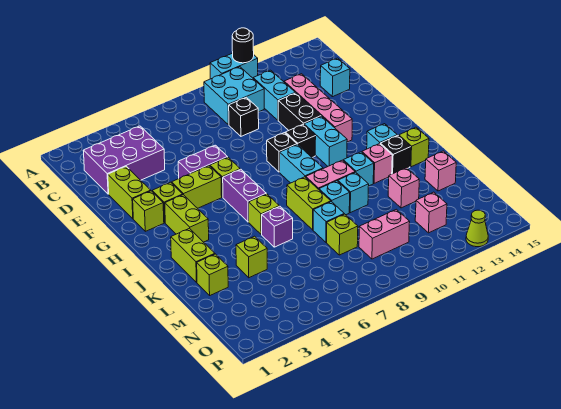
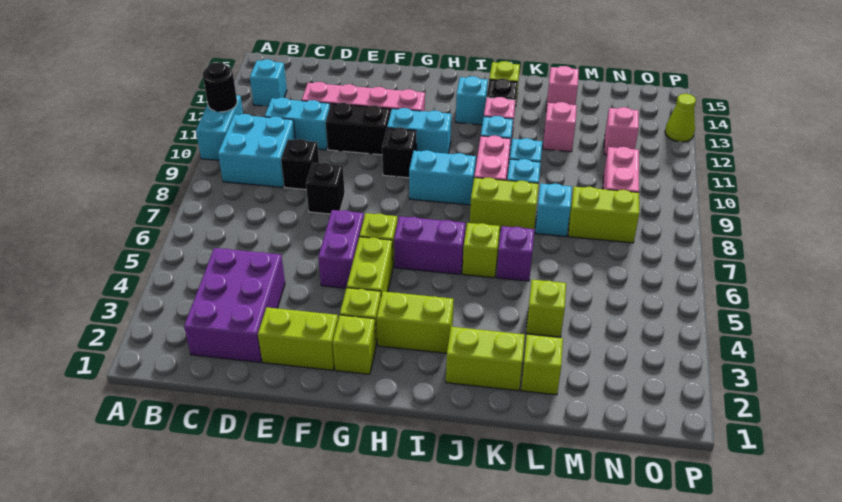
cyan brick D14 level 1 -> cyan brick B13 level 1
black brick G9 level 1 -> black brick E8 level 1
lime brick M8 level 1 -> lime brick M8:N8 level 1

